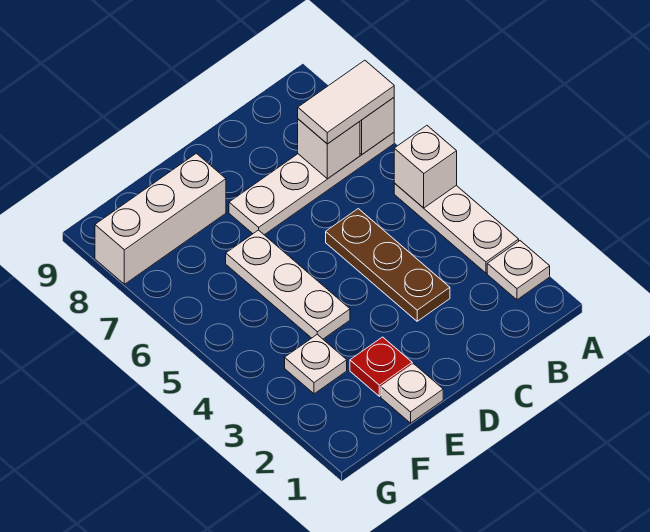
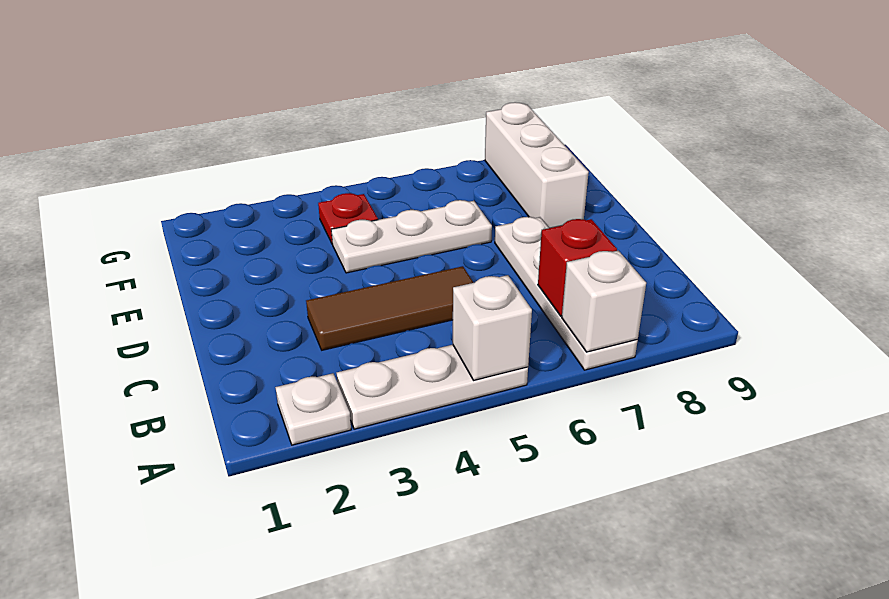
white tile A7:B7 level 3 -> none
white brick B7 level 2 -> red brick B7 level 2
brown plate C3:C5 level 1 -> brown tile C3:C5 level 1
white plate E1 level 1 -> none
red plate E2 level 1 -> red plate F4 level 1
white plate F3 level 1 -> none

